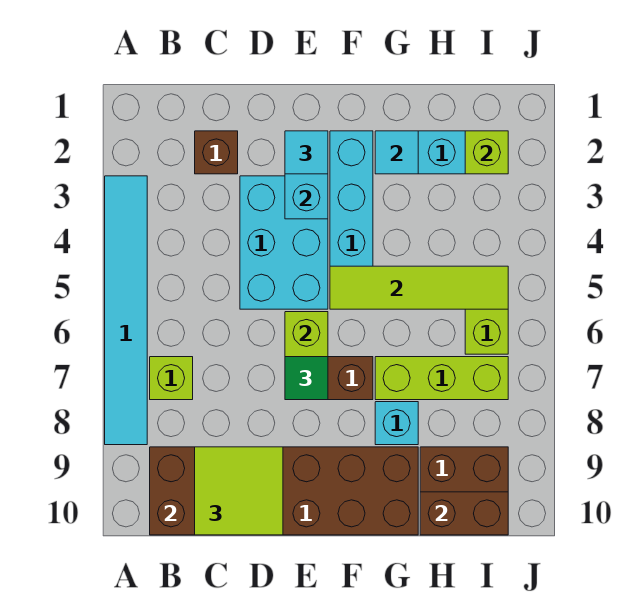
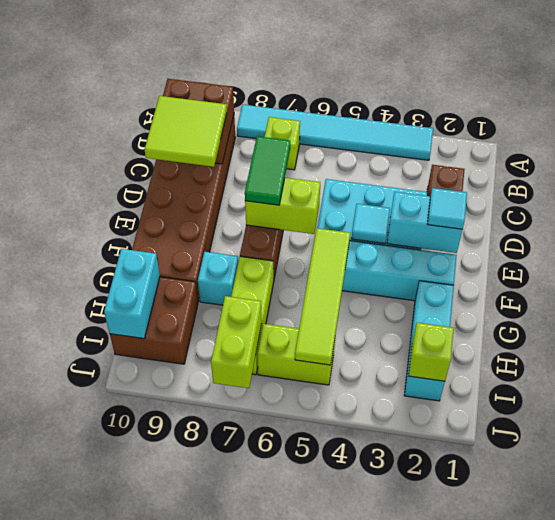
green tile E7 level 3 -> green tile D7:E7 level 3
cyan tile G2 level 2 -> cyan tile E4 level 2
brown brick H10:I10 level 2 -> cyan brick H10:I10 level 2
none -> lime brick I7:J7 level 2

